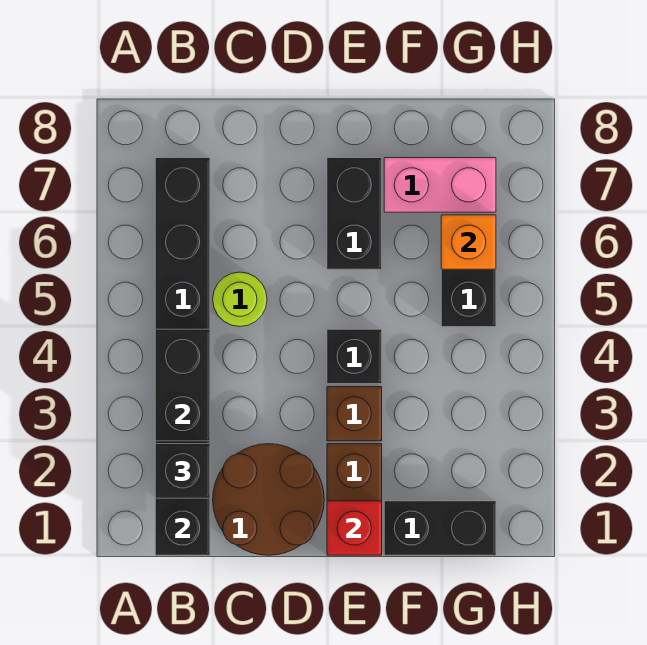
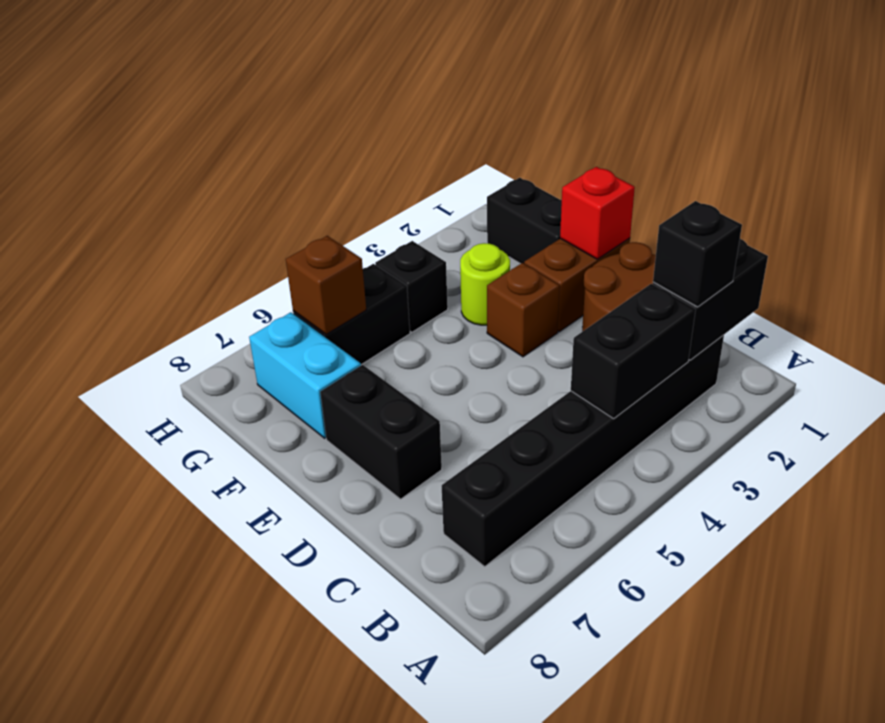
lime round brick C5 level 1 -> lime round brick F3 level 1
black brick E4 level 1 -> black brick G4 level 1
black brick E6:E7 level 1 -> black brick D7:E7 level 1
pink brick F7:G7 level 1 -> cyan brick F7:G7 level 1
orange brick G6 level 2 -> brown brick G6 level 2

